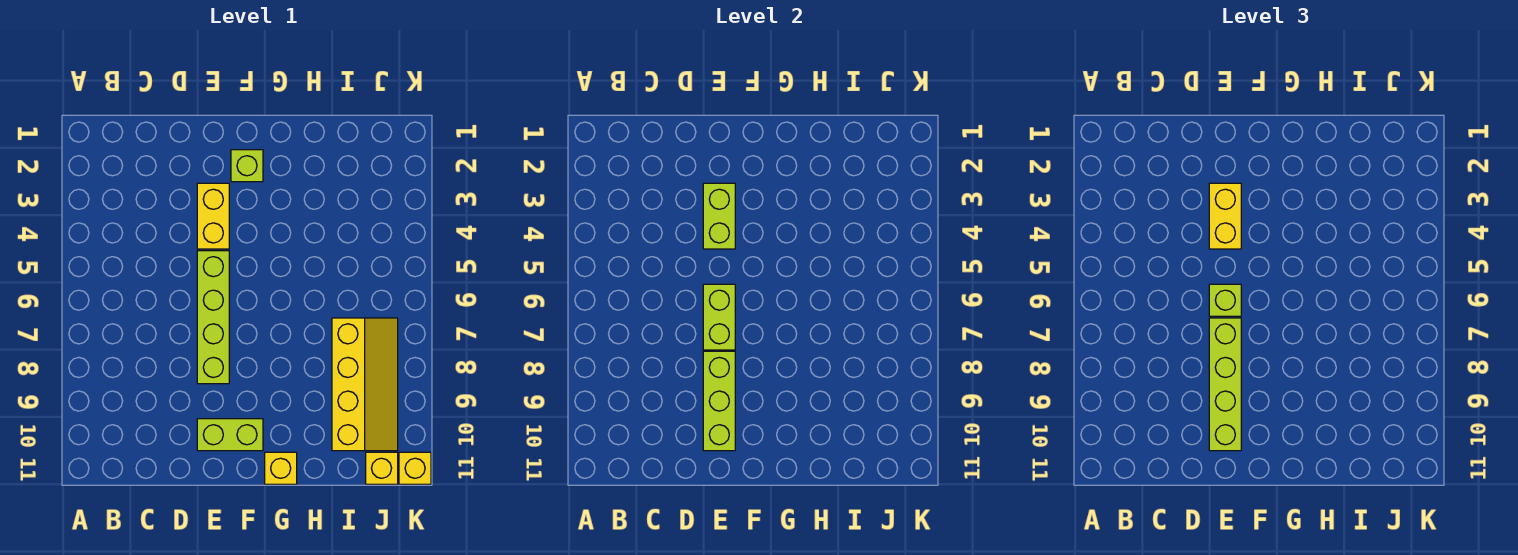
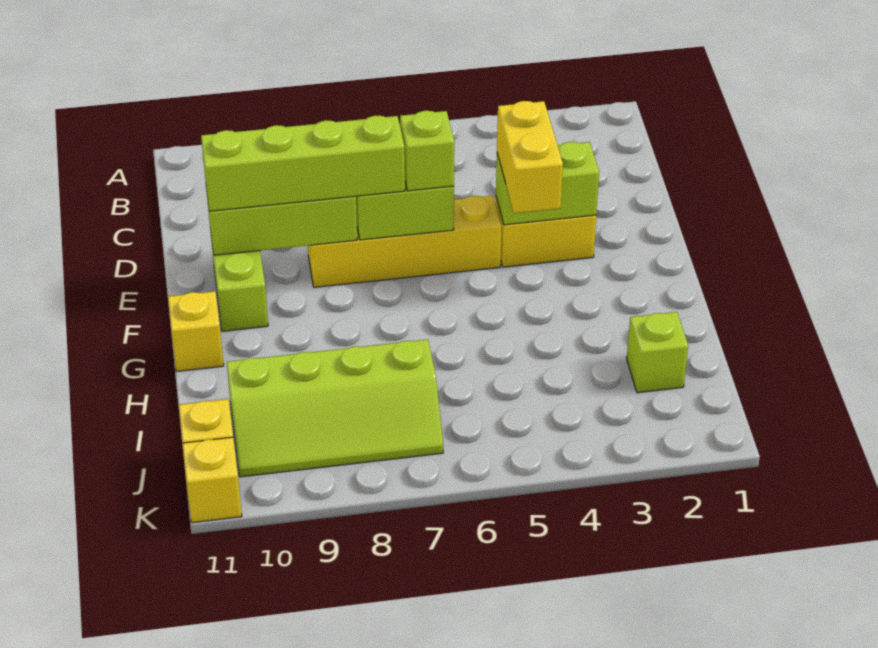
yellow brick E3:E4 level 3 -> yellow brick E4:F4 level 3
lime brick E5:E8 level 1 -> yellow brick E5:E8 level 1
lime brick F2 level 1 -> lime brick I2 level 1
yellow slope I7:J10 level 1 top I -> lime slope I7:J10 level 1 top I

